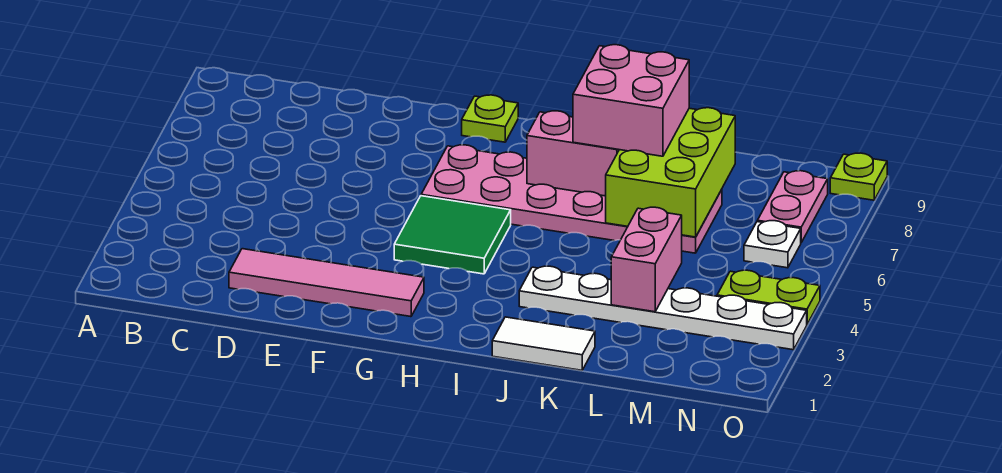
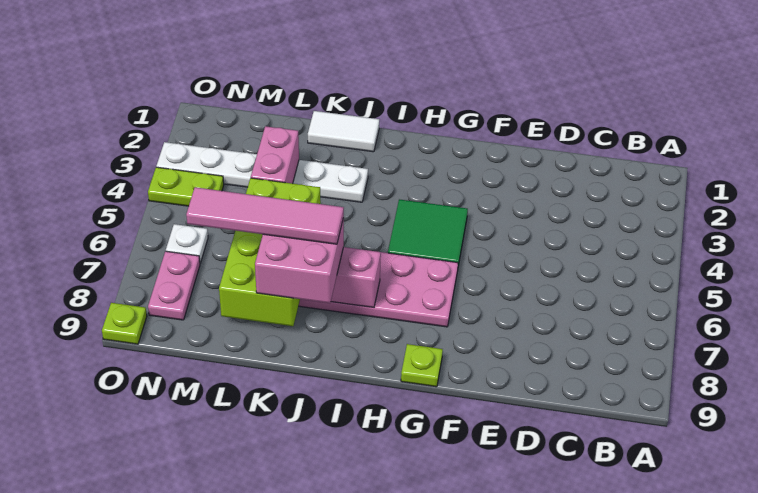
pink tile D2:G2 level 1 -> pink tile J7:M7 level 4
lime brick K6:L8 level 2 -> lime brick K5:L8 level 2

